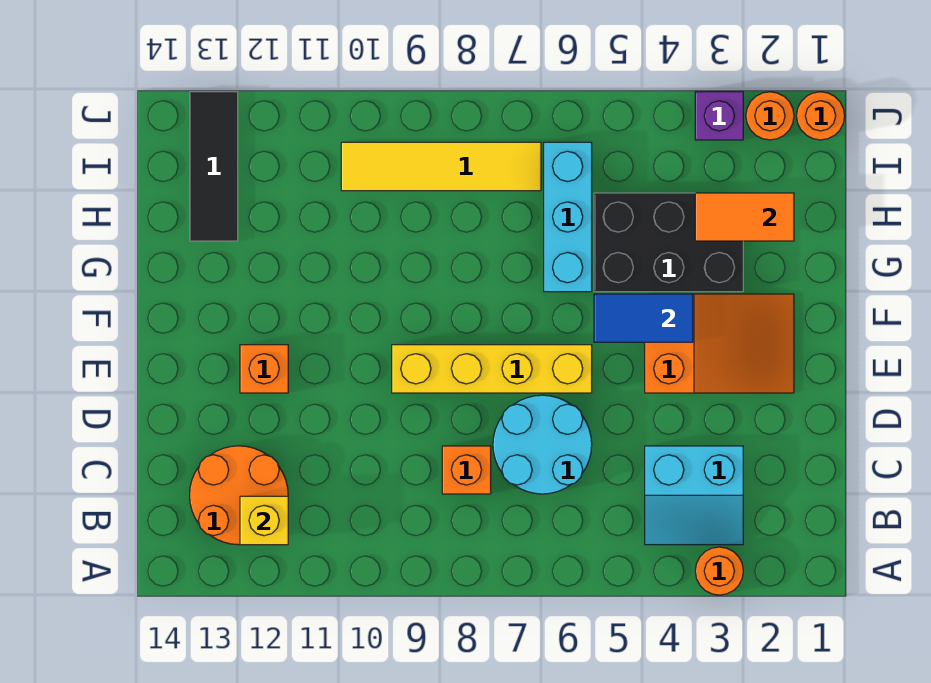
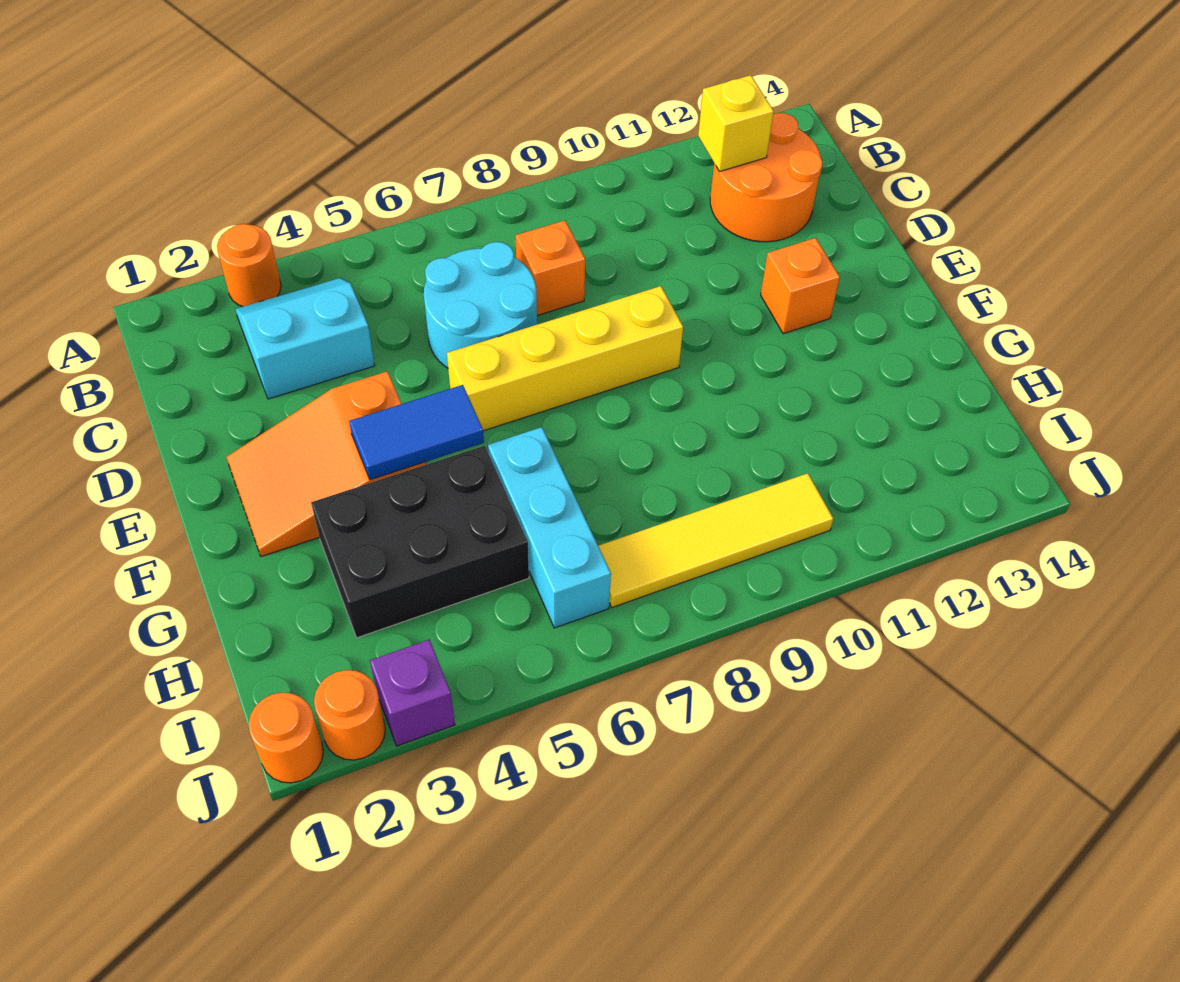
orange tile H2:H3 level 2 -> none
black tile H13:J13 level 1 -> none

